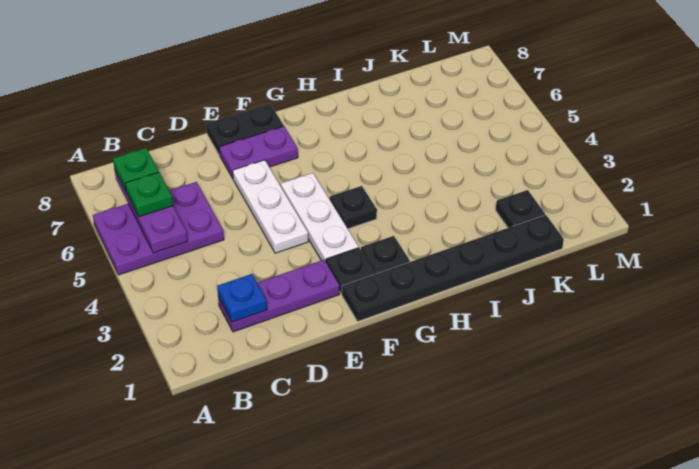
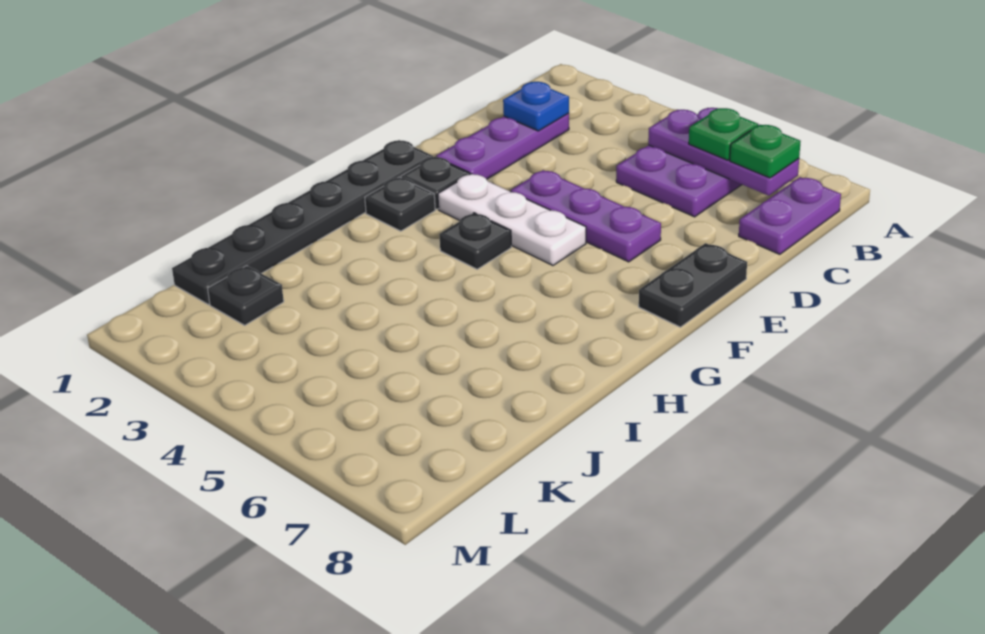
white plate E4:E6 level 1 -> purple plate E4:E6 level 1
purple plate E7:F7 level 1 -> purple plate B8:C8 level 1

